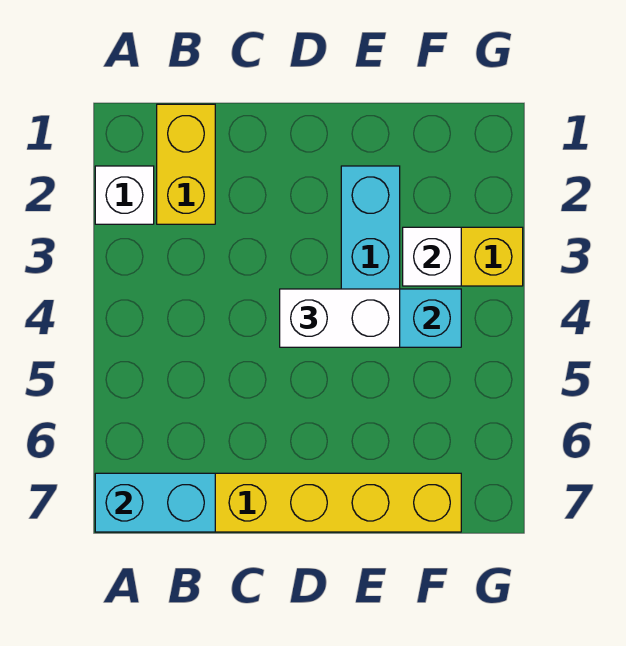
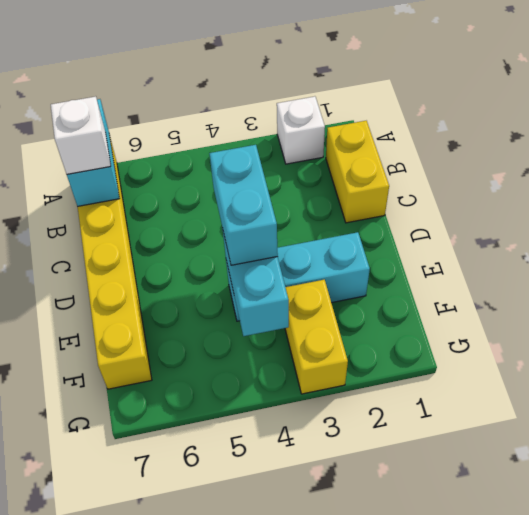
yellow brick B1:B2 level 1 -> yellow brick B1:C1 level 1
white brick D4:E4 level 3 -> cyan brick D4:E4 level 3
white brick F3 level 2 -> white brick B7 level 3

